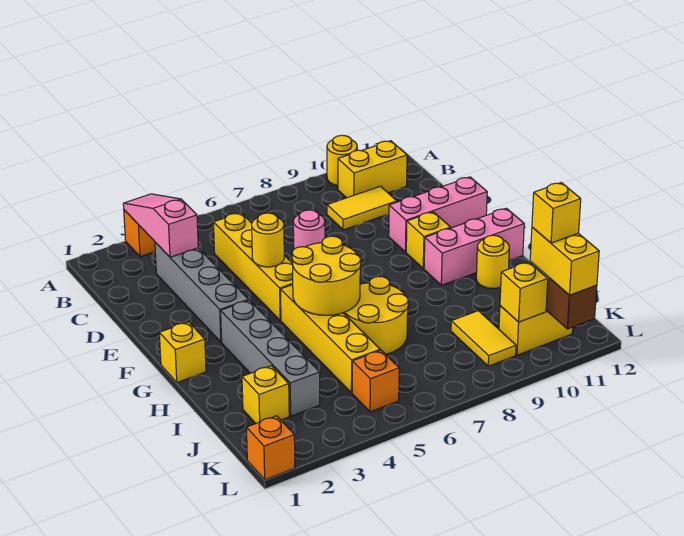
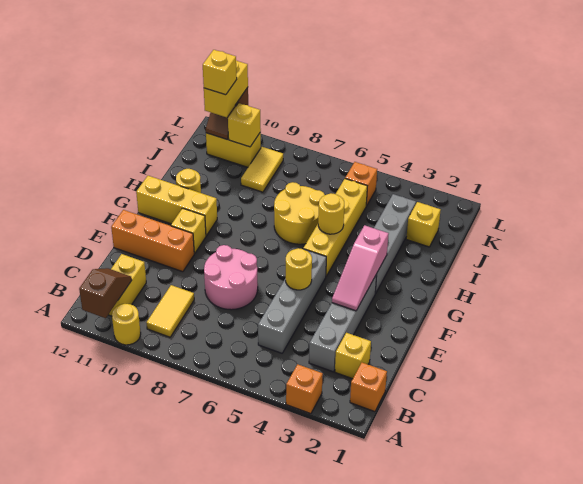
pink slope A3:C3 level 2 top C -> pink slope E3:G3 level 2 top G
none -> brown slope A11:B11 level 2 top A
yellow brick B10:B11 level 1 -> yellow brick B11:C11 level 1
yellow brick C5:F5 level 1 -> grey brick C5:F5 level 1
yellow tile C9:C10 level 1 -> yellow tile B9:C9 level 1
pink round brick D7 level 1 -> pink round brick D7:E8 level 1
pink brick E10:E12 level 1 -> orange brick E10:E12 level 1
yellow brick G1 level 1 -> yellow brick C2 level 1
yellow round brick G5:H6 level 2 -> yellow round brick H5 level 2
pink brick G10:G12 level 1 -> yellow brick G10:G12 level 1
orange brick L1 level 1 -> orange brick B1 level 1

